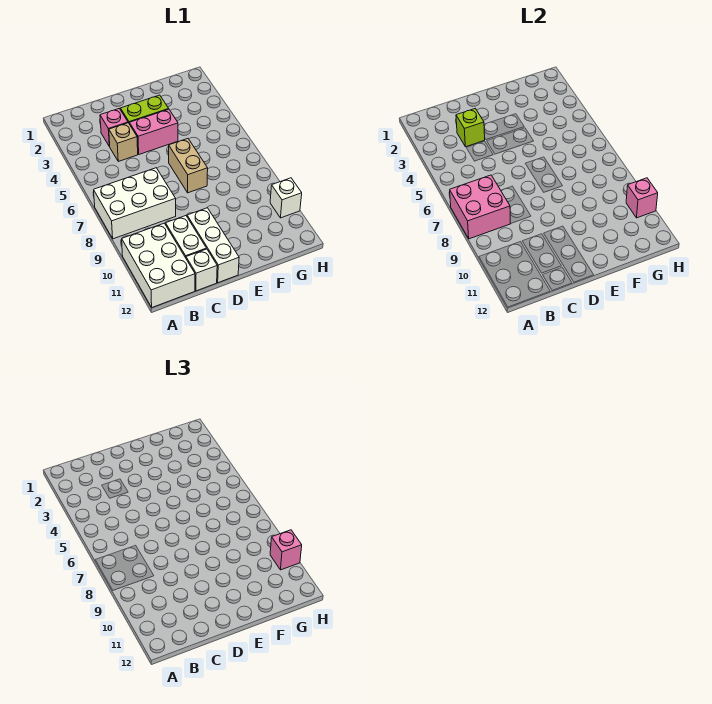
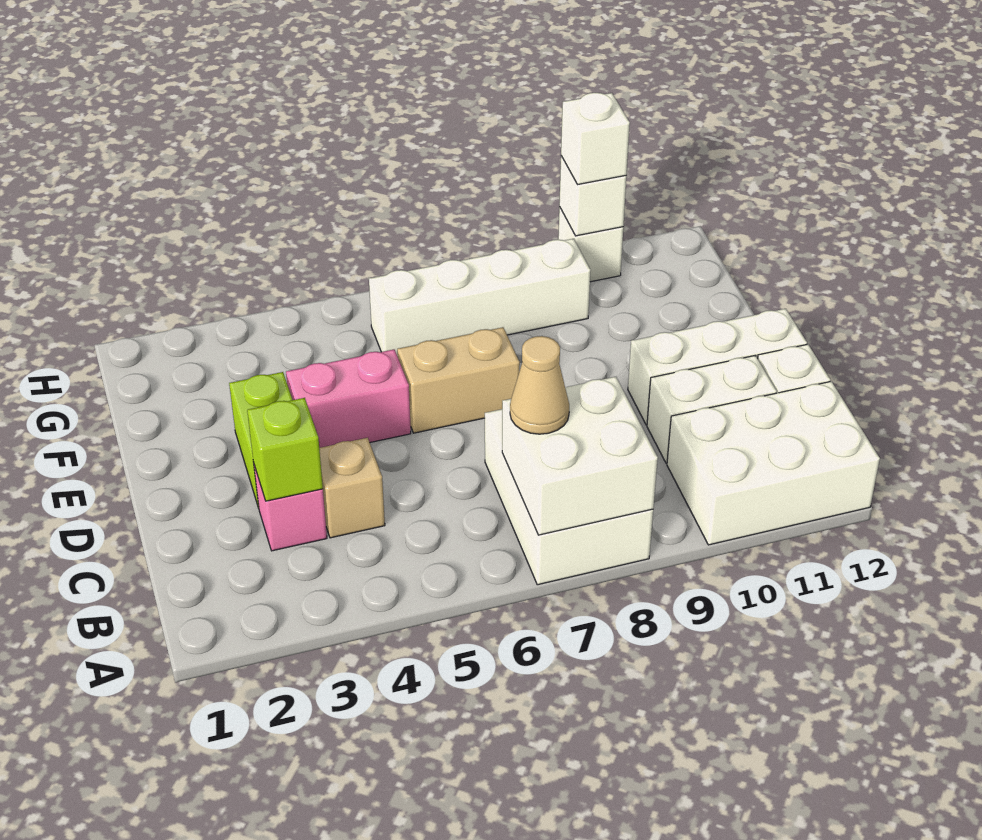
pink brick A7:B8 level 2 -> white brick A7:B8 level 2
none -> tan cone B7 level 3
pink brick D4:E4 level 1 -> pink brick E4:E5 level 1
none -> white brick G6:G9 level 1
pink brick H10 level 2 -> white brick H10 level 2
pink brick H10 level 3 -> white brick H10 level 3

